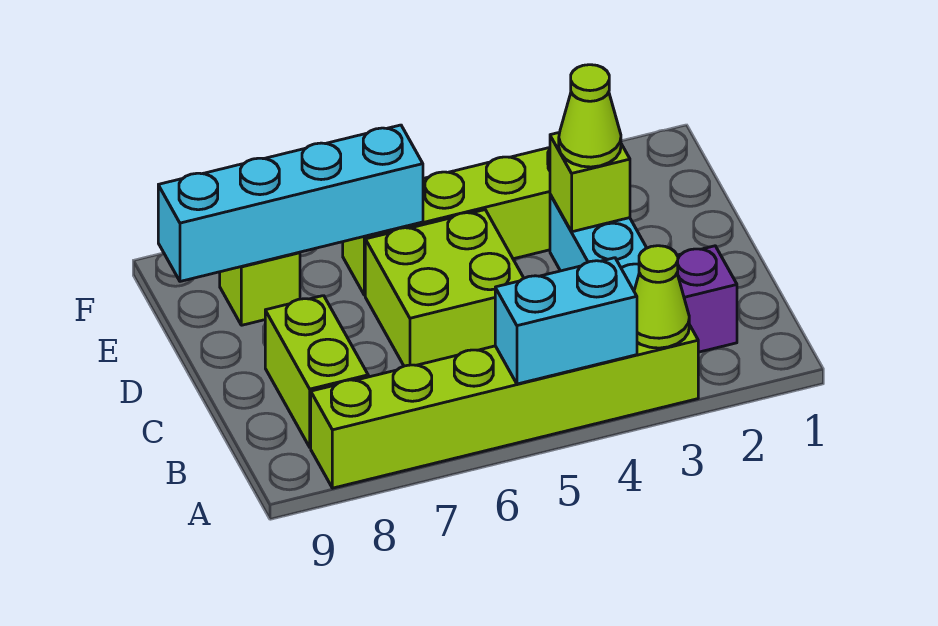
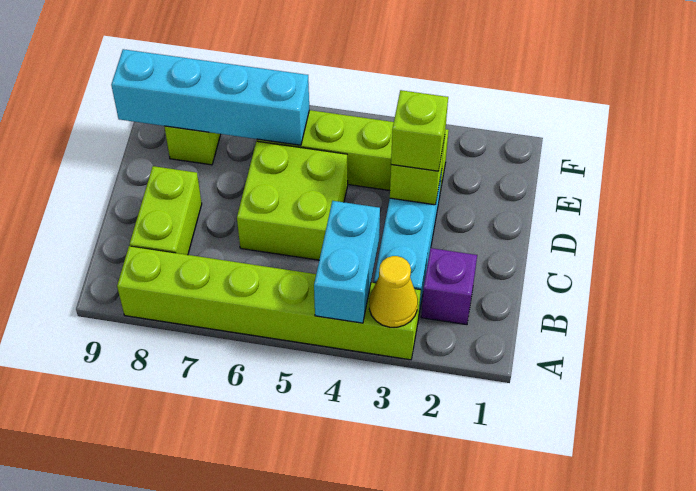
lime cone A3 level 2 -> yellow cone A3 level 2
cyan brick A4:A5 level 2 -> cyan brick A4:B4 level 2
lime cone D3 level 3 -> lime brick D3 level 3

